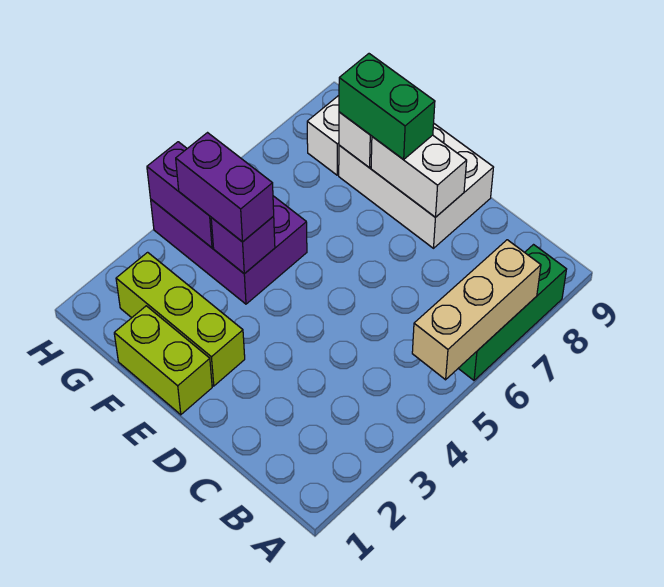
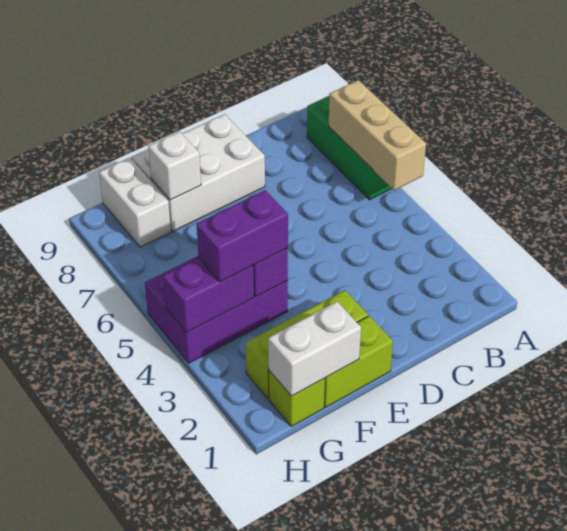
white brick D8:E8 level 2 -> white brick F1:G1 level 2
green brick E8:F8 level 3 -> none
none -> lime brick G1 level 1

